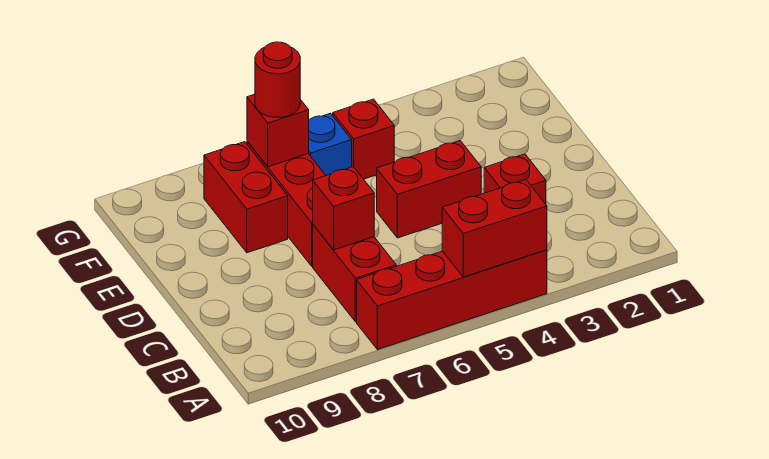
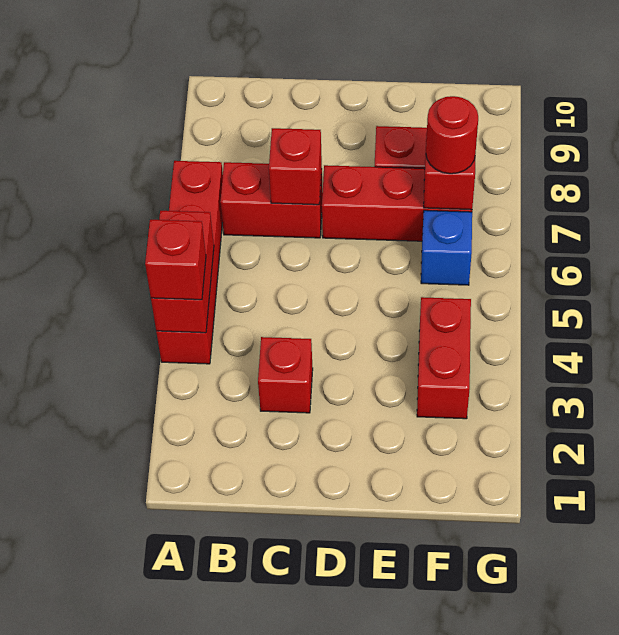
red brick D4:D5 level 1 -> red brick F3:F4 level 1
red brick F5 level 1 -> red brick A4 level 3

